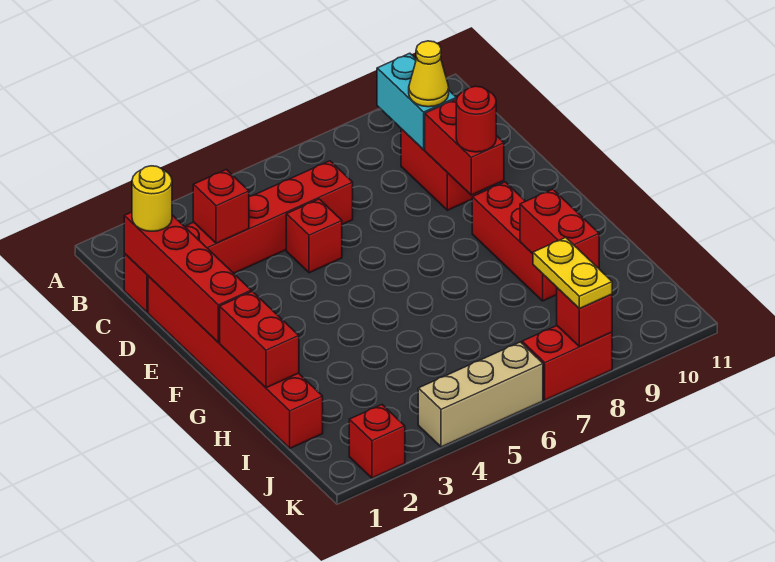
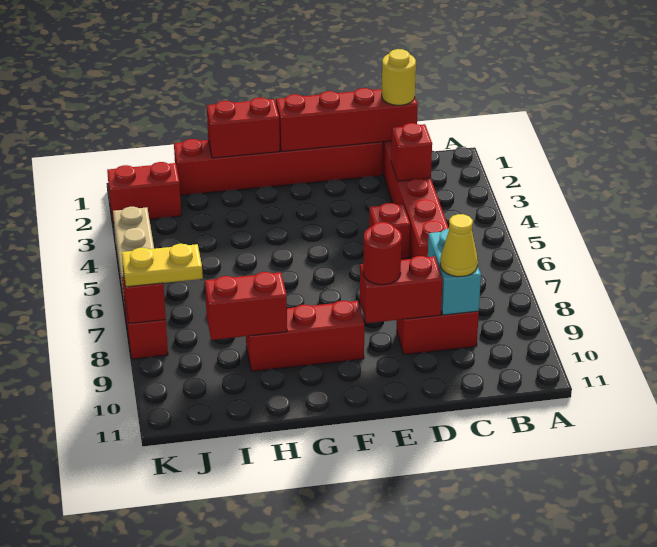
cyan brick B9:C9 level 2 -> cyan brick C8:C9 level 2
red brick K2 level 1 -> red brick J2:K2 level 1

